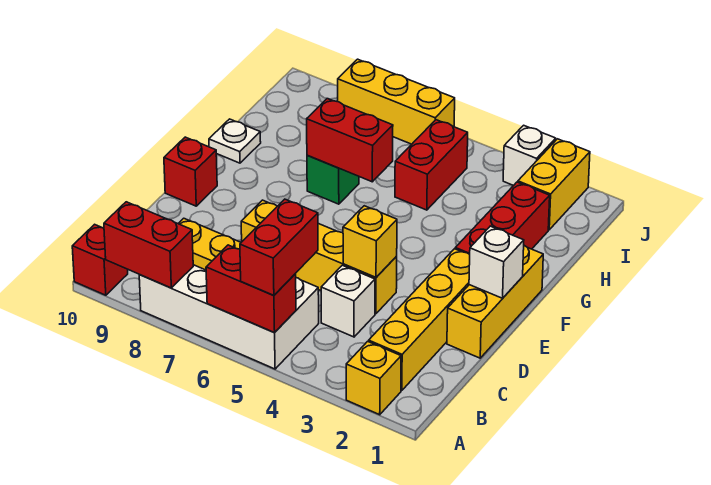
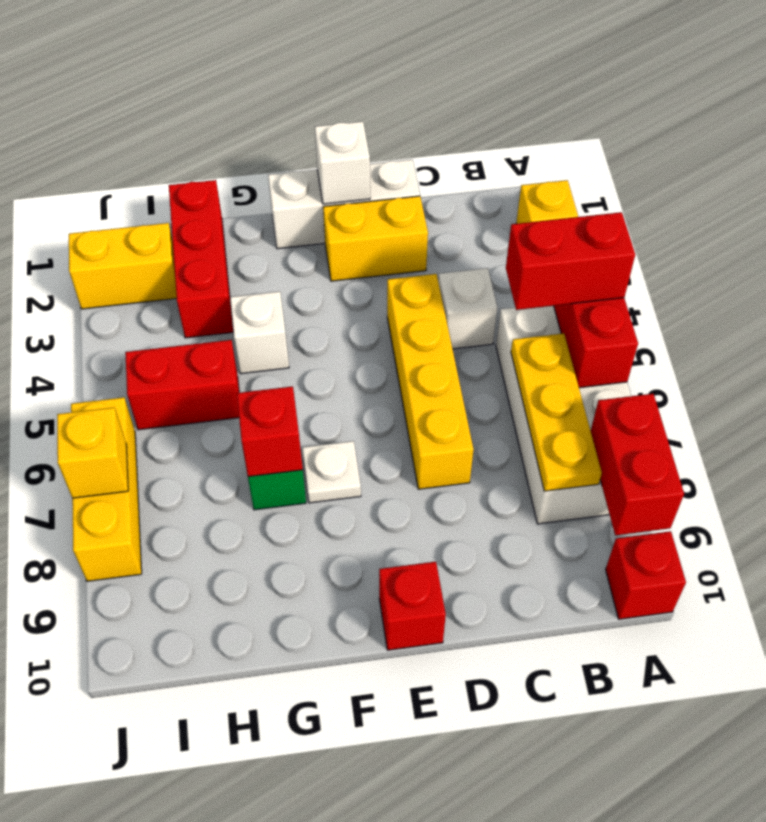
yellow brick B2:E2 level 1 -> yellow brick D2:E2 level 1
yellow brick D1:F1 level 1 -> white brick D1:F1 level 1
yellow brick D4 level 2 -> yellow brick J7 level 2
red brick F2:H2 level 1 -> red brick H1:H3 level 1
red brick G6:G7 level 2 -> red brick G7 level 2
white plate G10 level 1 -> white plate F7 level 1
white brick J3 level 1 -> white brick G4 level 1

